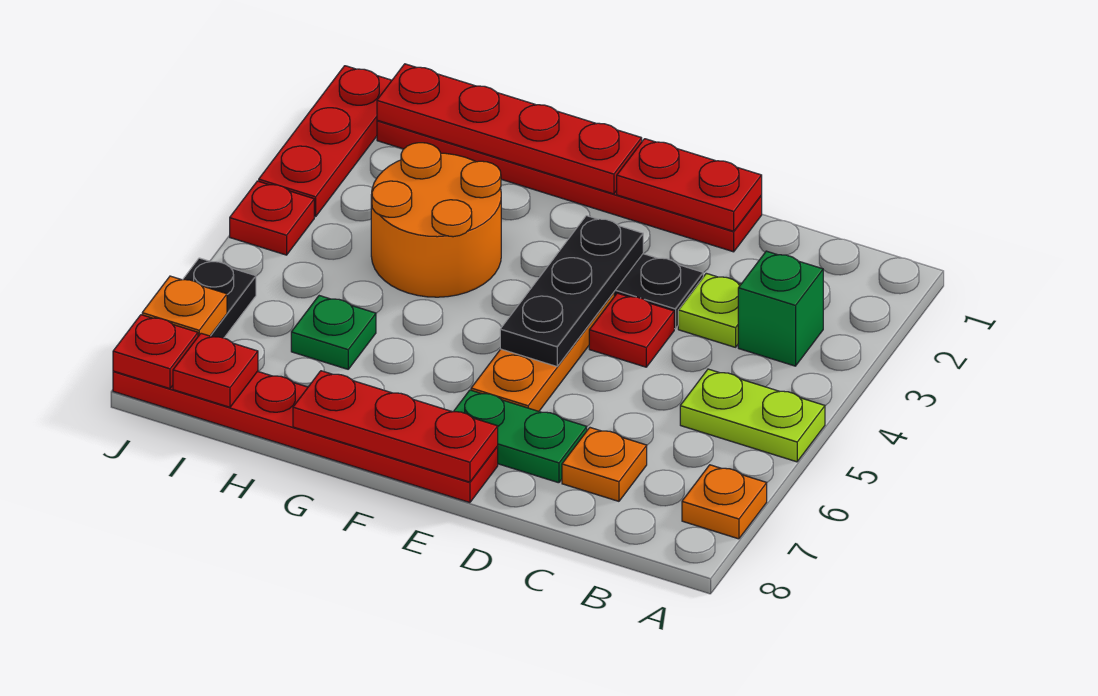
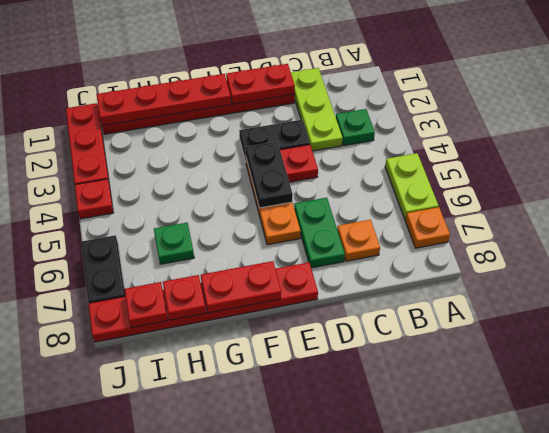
lime plate A5:B5 level 1 -> lime plate A5:A6 level 1
green brick B3 level 1 -> green plate B3 level 1
lime plate C3 level 1 -> lime plate C1:C3 level 1
green plate D7:E7 level 1 -> green plate D6:D7 level 1
black plate E3:E5 level 2 -> black plate E4:E5 level 2
red plate E8:G8 level 2 -> red plate F8:G8 level 2
orange round brick G3:H4 level 1 -> none
orange plate J7 level 2 -> none
red plate J8 level 2 -> red plate H8 level 2

